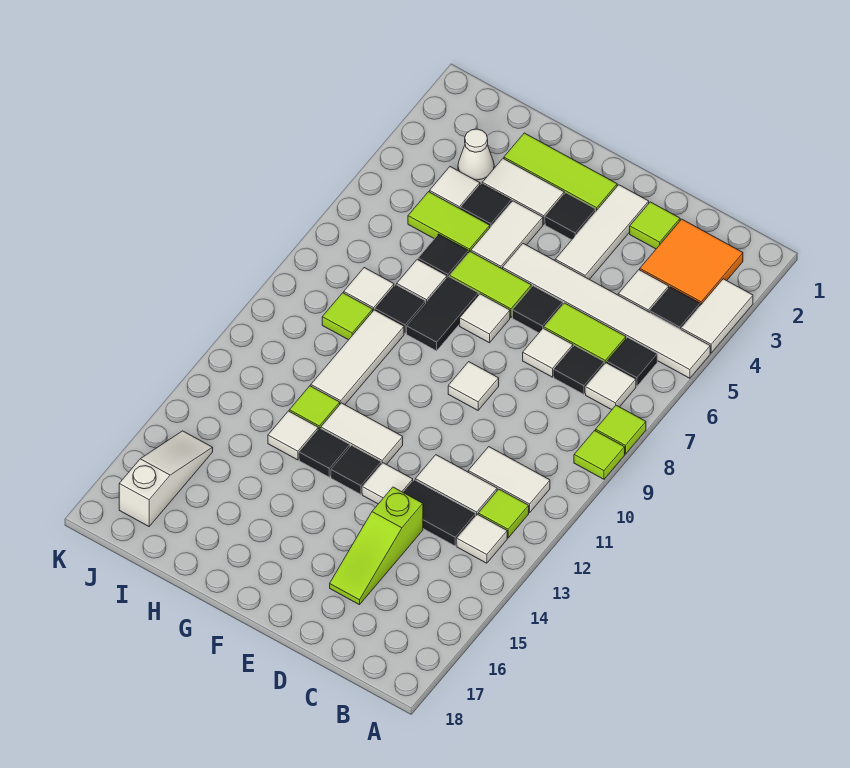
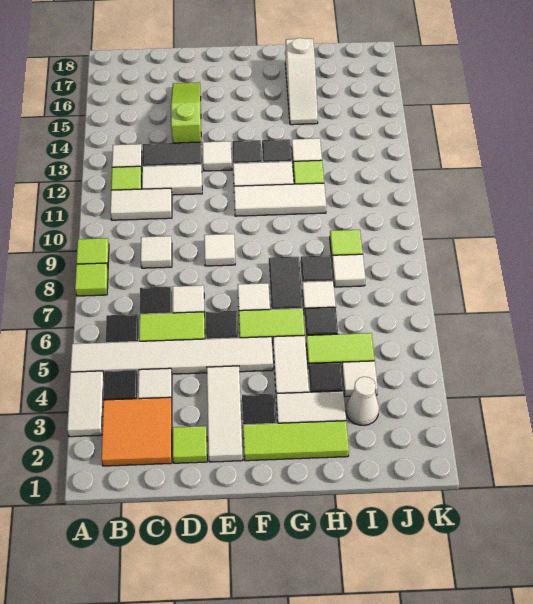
white tile B7 level 1 -> white tile C9 level 1
white tile H9:H11 level 1 -> white tile F11:H11 level 1
white slope J15:J17 level 1 top 17 -> white slope H15:H17 level 1 top 17

